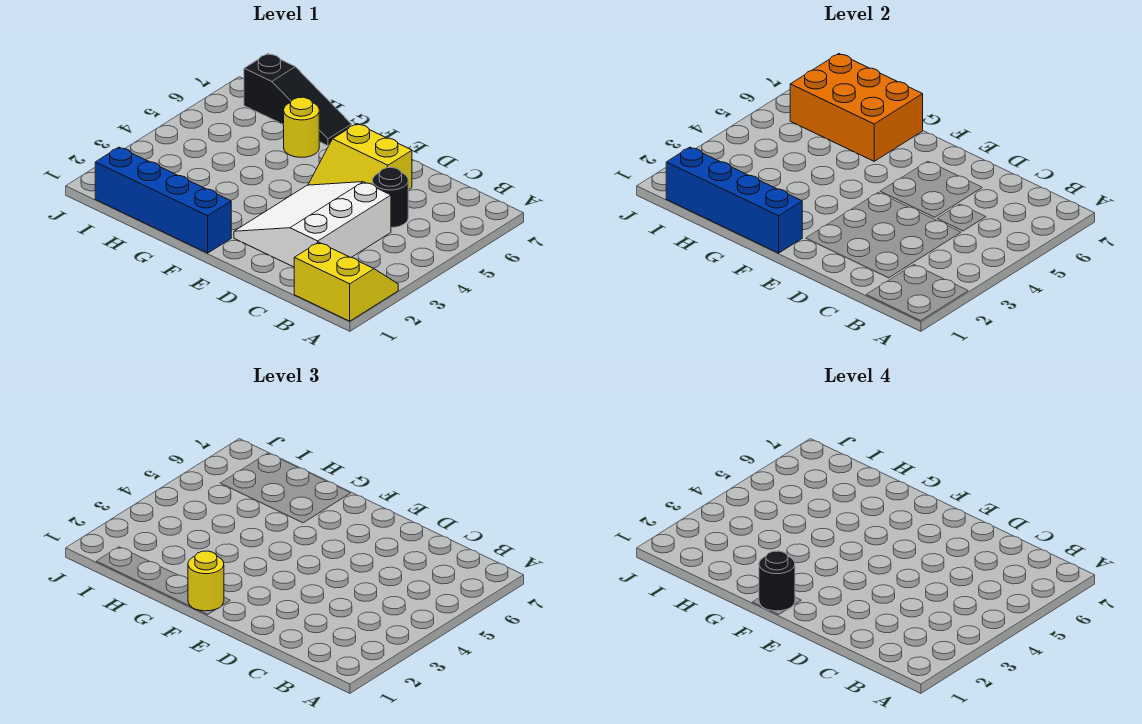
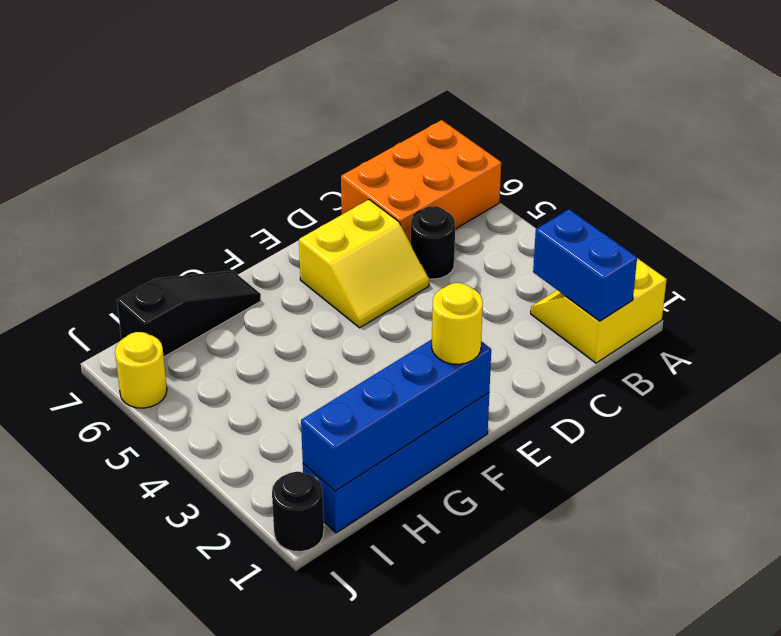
none -> blue brick B1:B2 level 2
white slope C2:E4 level 1 top C -> none
black round brick F1 level 4 -> black round brick J1 level 1
yellow round brick G6 level 1 -> yellow round brick J6 level 1
orange brick G6:I7 level 2 -> orange brick A6:C7 level 1

